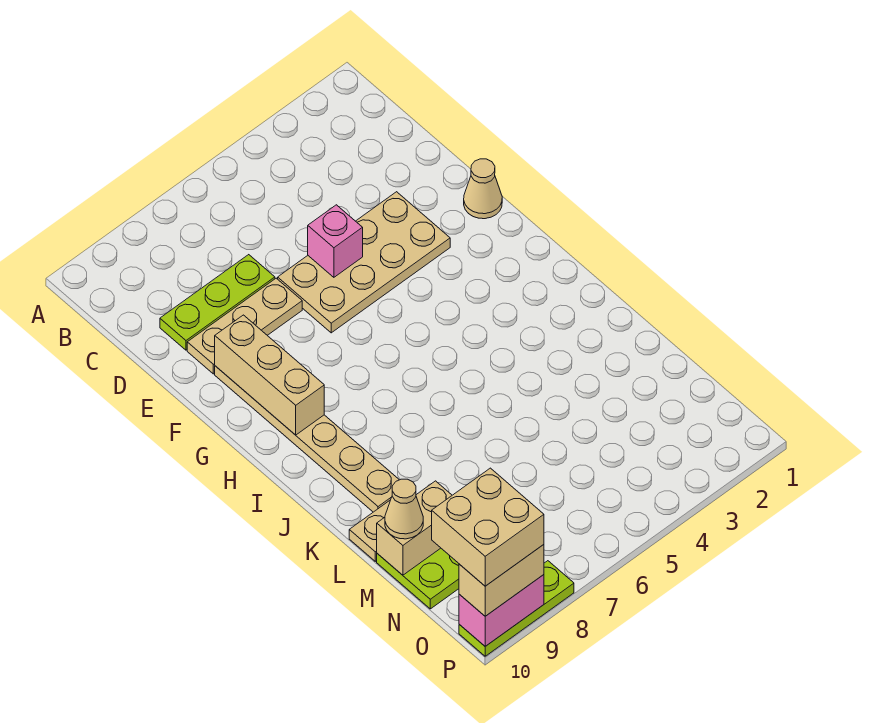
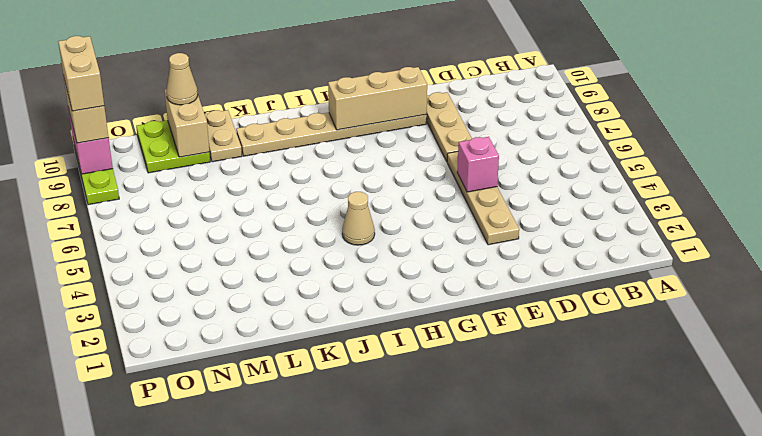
lime plate D7:D9 level 1 -> none
tan plate E3:F6 level 1 -> tan plate E3:E6 level 1
tan cone F1 level 1 -> tan cone I4 level 1
tan brick O9:P10 level 4 -> tan brick P9:P10 level 4

